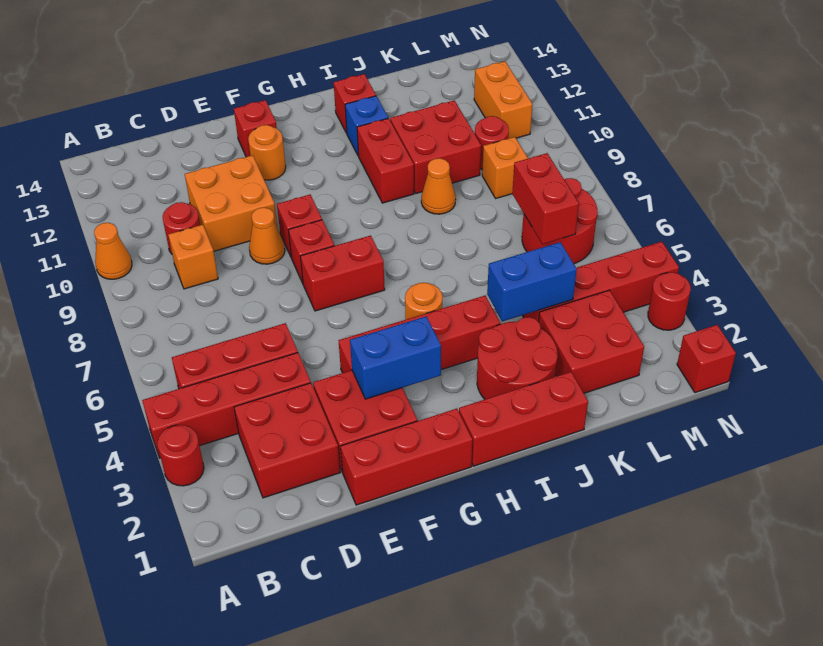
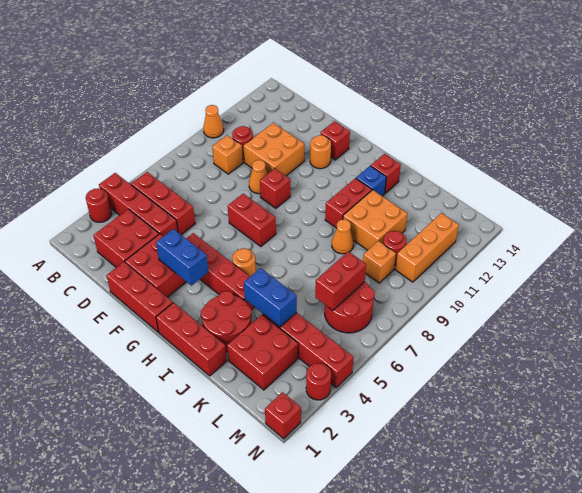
red brick F8 level 1 -> none
red brick J10:K11 level 1 -> orange brick J10:K11 level 1
orange brick M11:M12 level 1 -> orange brick M10:M12 level 1

